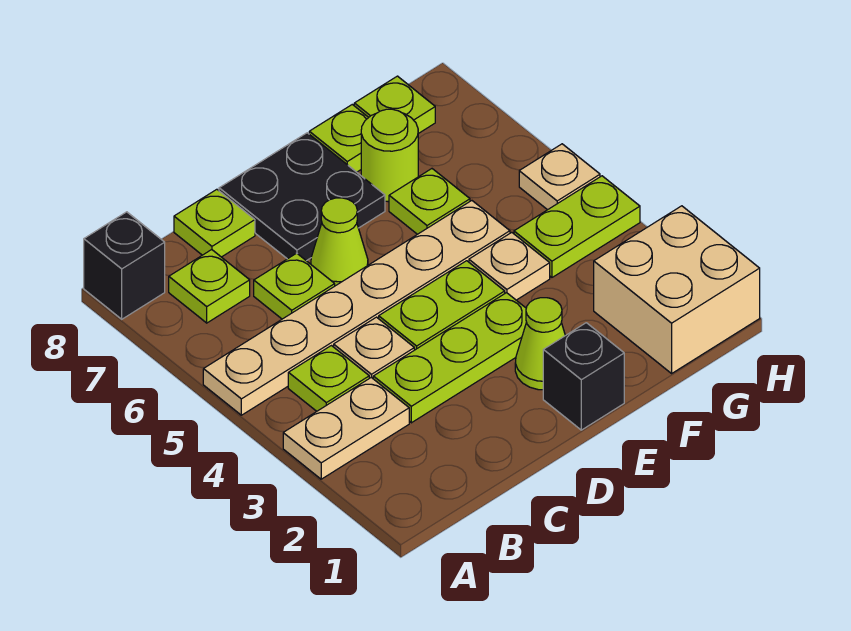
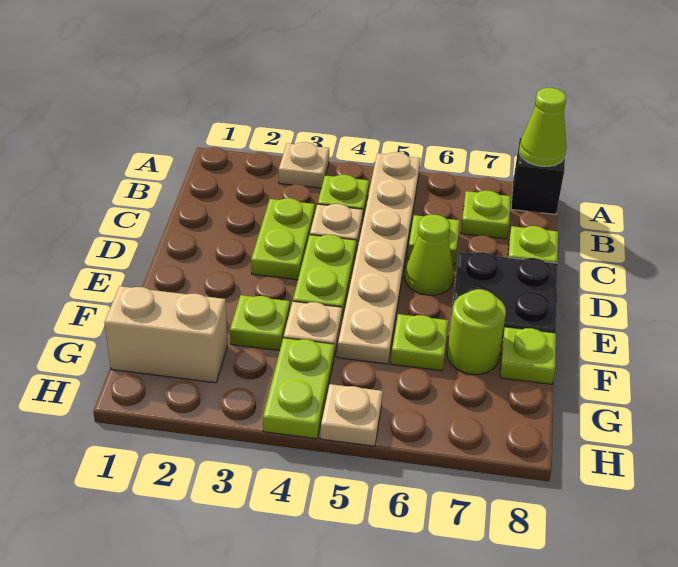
tan plate A3:B3 level 1 -> tan plate A3 level 1
lime plate C3:E3 level 1 -> lime plate C3:D3 level 1
black brick E1 level 1 -> none
lime cone E2 level 1 -> lime cone A8 level 2
tan brick G1:H2 level 1 -> tan brick G1:G2 level 1
lime plate G8 level 1 -> lime plate F3 level 1

